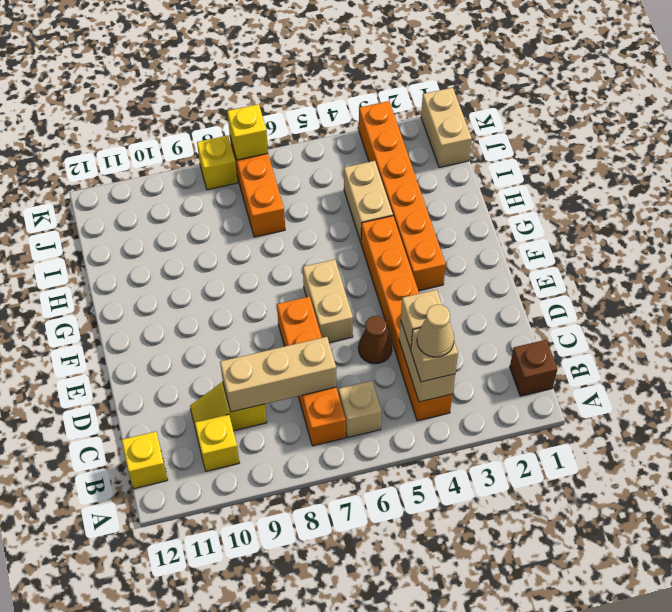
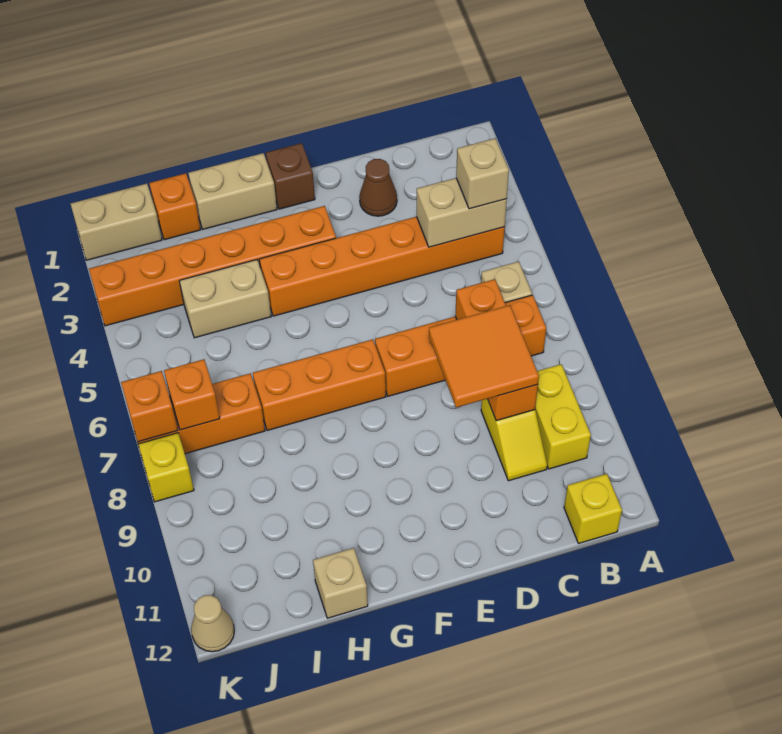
brown brick B1 level 1 -> brown brick F1 level 1
tan cone B4 level 4 -> tan cone K12 level 1
yellow brick B10 level 1 -> yellow brick B9:B10 level 1
tan brick C4 level 3 -> tan brick H12 level 1
tan brick C7:C9 level 2 -> orange brick C7:C9 level 2
none -> orange tile C8:D9 level 3
brown cone D5 level 1 -> brown cone D2 level 1
tan brick E6:F6 level 1 -> tan brick G1:H1 level 1
none -> orange brick F7:H7 level 1
none -> orange brick I1 level 1
none -> orange brick J7 level 2
yellow brick K7 level 2 -> orange brick K7 level 2

